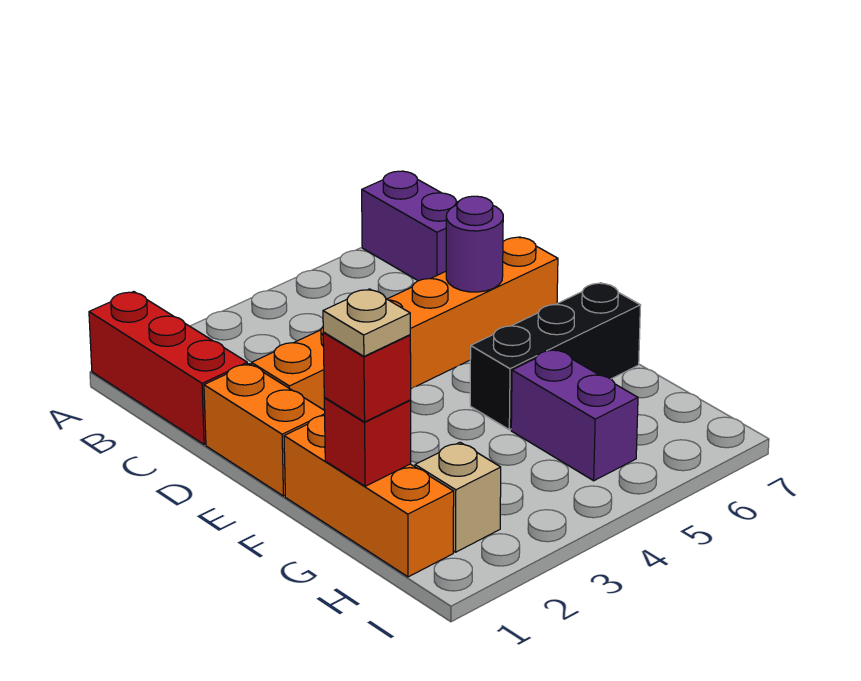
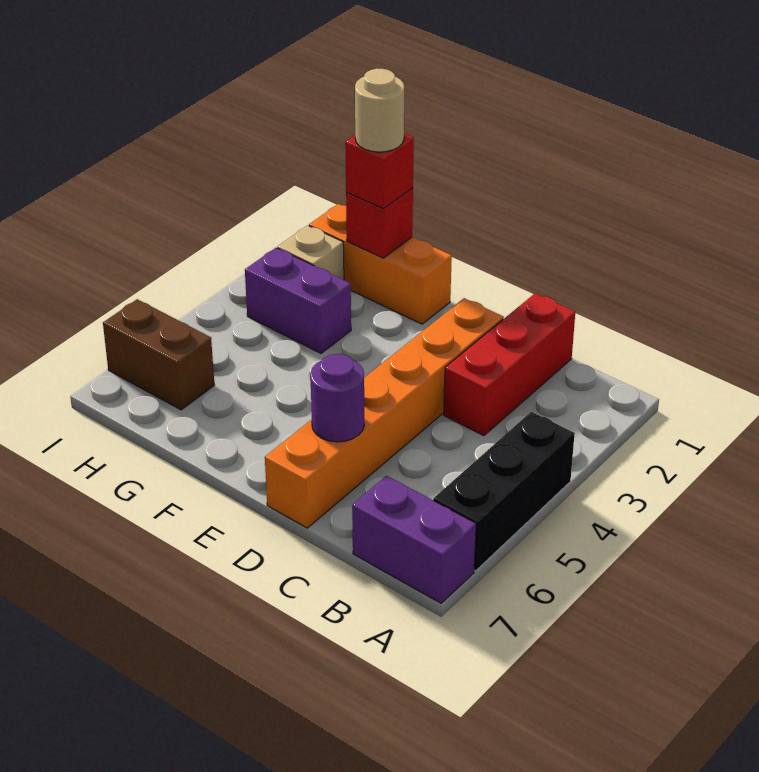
red brick A1:C1 level 1 -> red brick C1:C3 level 1
orange brick D1:E1 level 1 -> none
black brick F5:F7 level 1 -> black brick A4:A6 level 1
tan plate G1 level 4 -> tan round brick G1 level 4
purple brick G5:H5 level 1 -> purple brick G3:H3 level 1
none -> brown brick H6:I6 level 1

